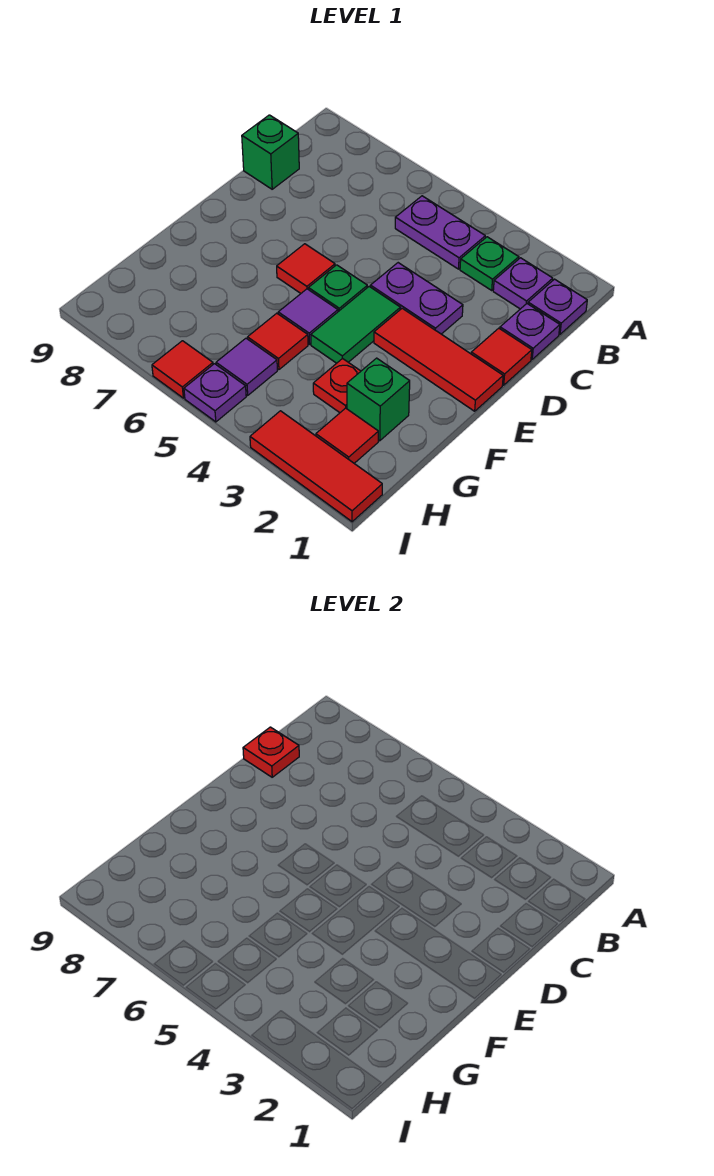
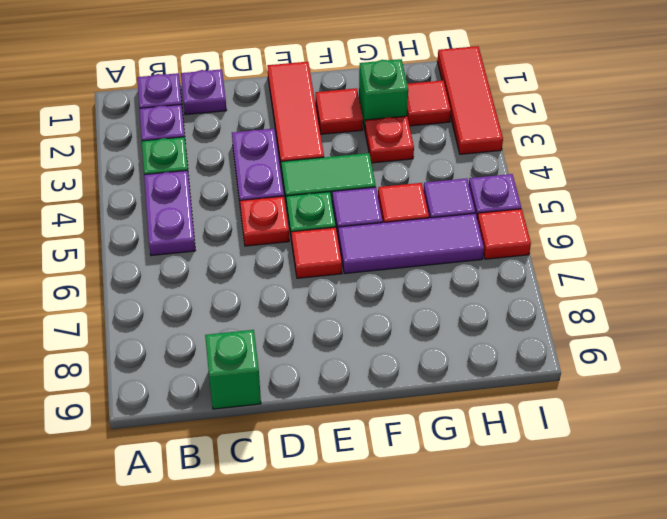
red plate C9 level 2 -> red plate D5 level 1
red tile D1 level 1 -> red tile F2 level 1
none -> purple tile F6:H6 level 1

